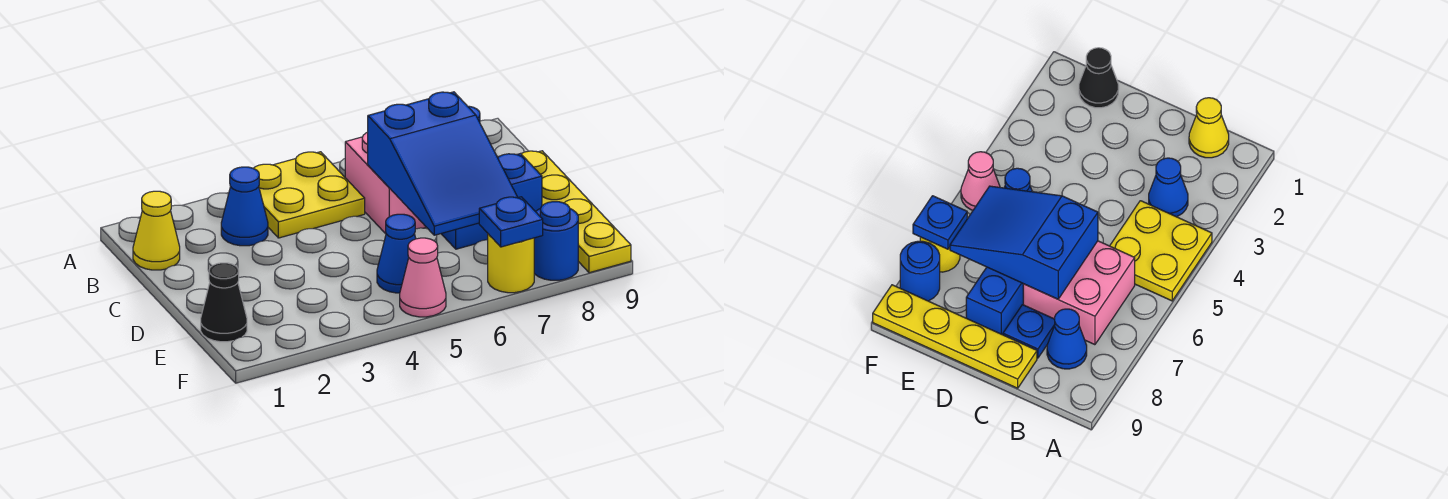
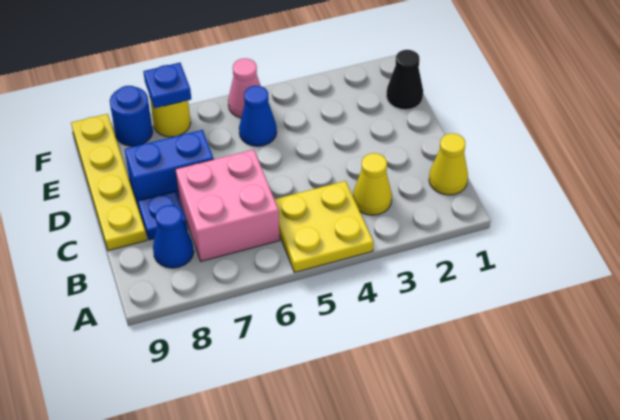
blue cone B3 level 1 -> yellow cone B3 level 1
blue slope C6:E7 level 2 top C -> none

